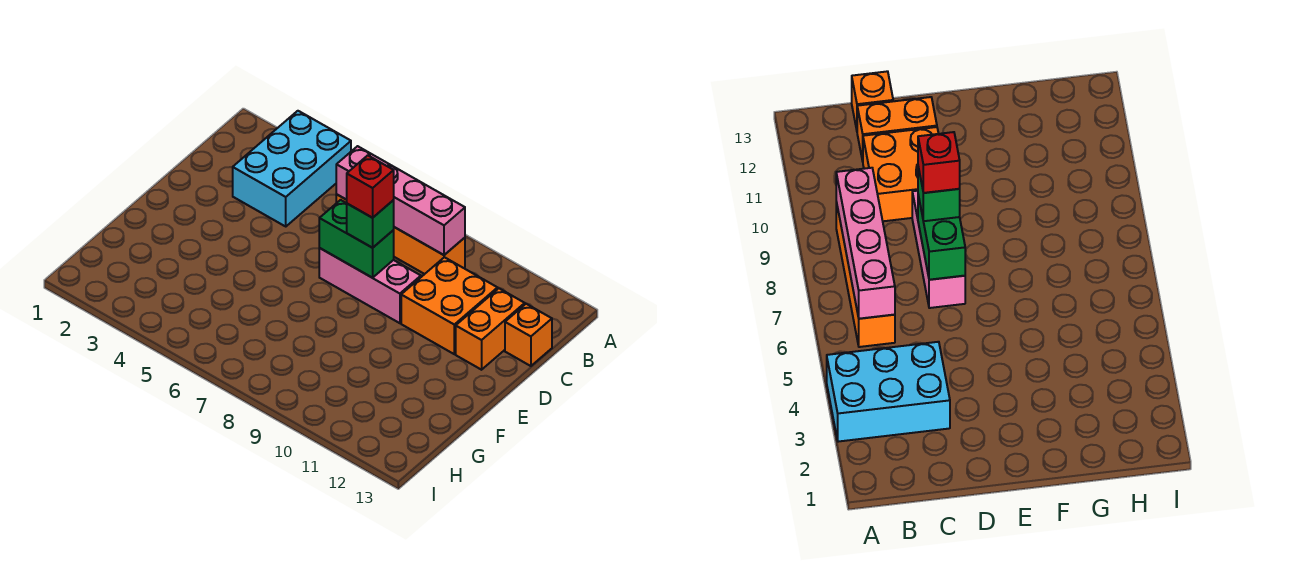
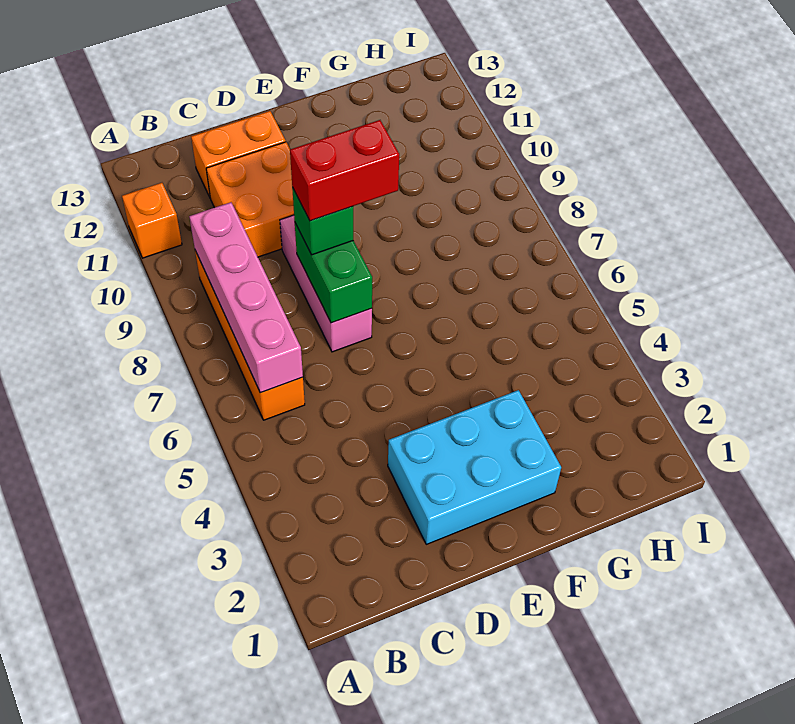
cyan brick A3:C4 level 1 -> cyan brick D2:F3 level 1
orange brick C13 level 1 -> orange brick A11 level 1
red brick D8 level 4 -> red brick D8:E8 level 4

